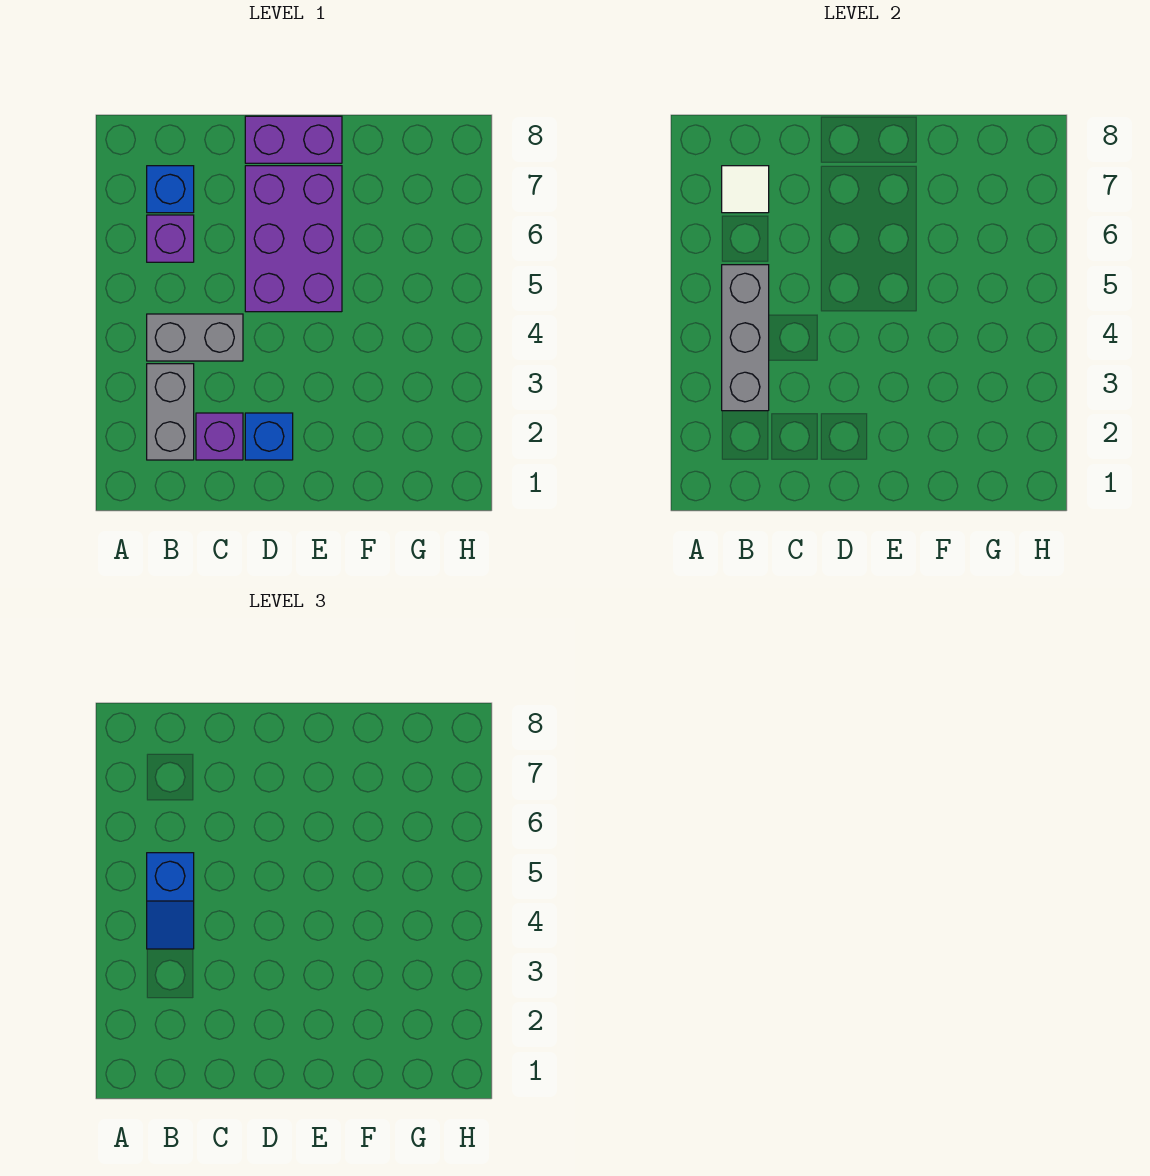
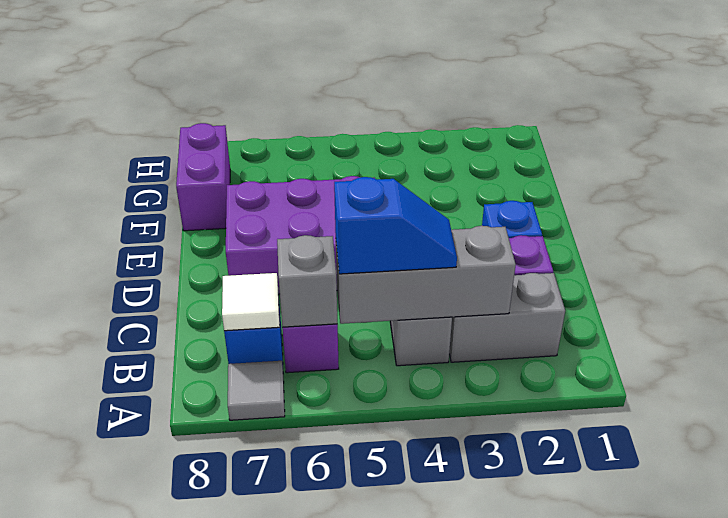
none -> grey tile A7 level 1
none -> grey brick B6 level 2
purple brick D8:E8 level 1 -> purple brick F8:G8 level 1

